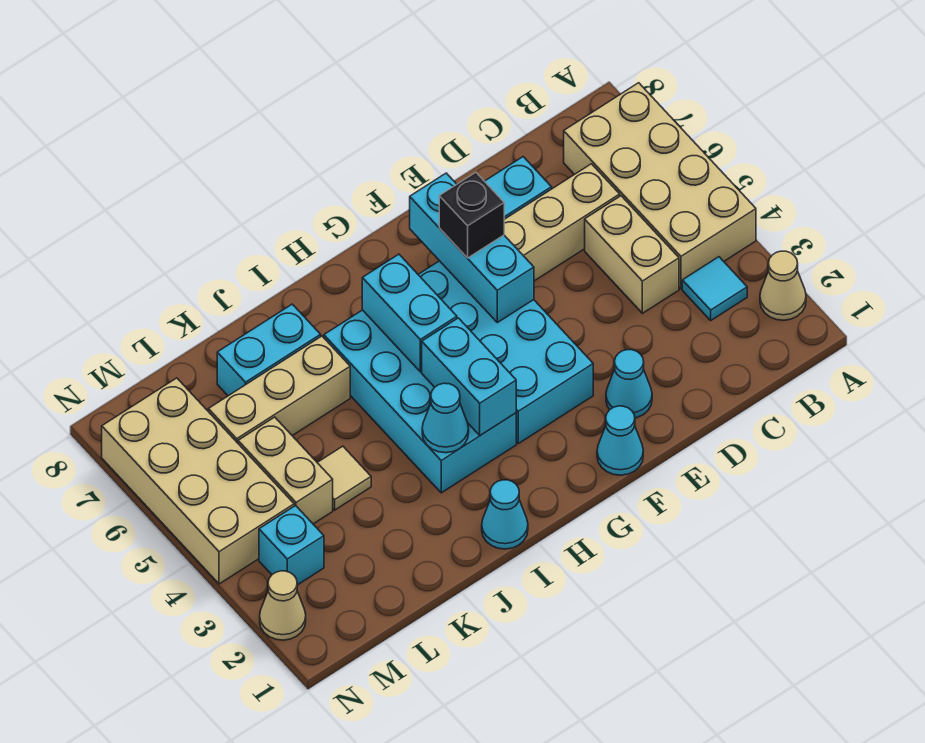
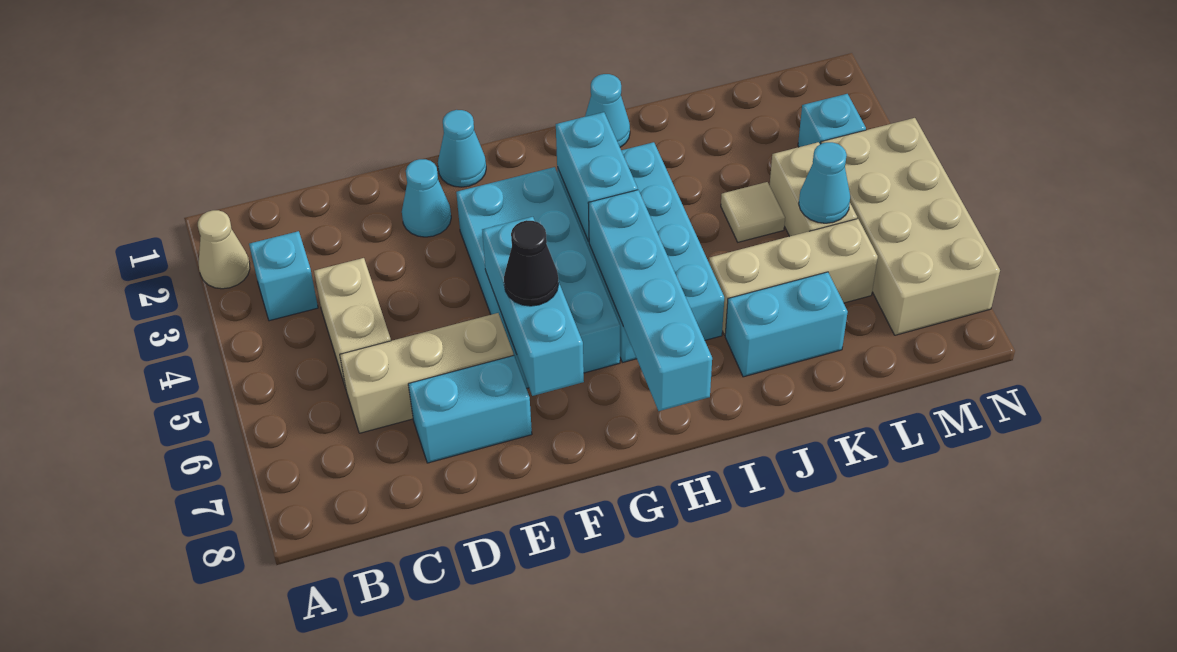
tan brick A4:B7 level 1 -> none
cyan tile B3 level 1 -> cyan brick B3 level 1
black brick F6 level 3 -> black cone F6 level 3
cyan brick H5:H6 level 2 -> cyan brick H5:H8 level 2
cyan cone I3 level 2 -> cyan cone L5 level 2
tan cone N2 level 1 -> none

